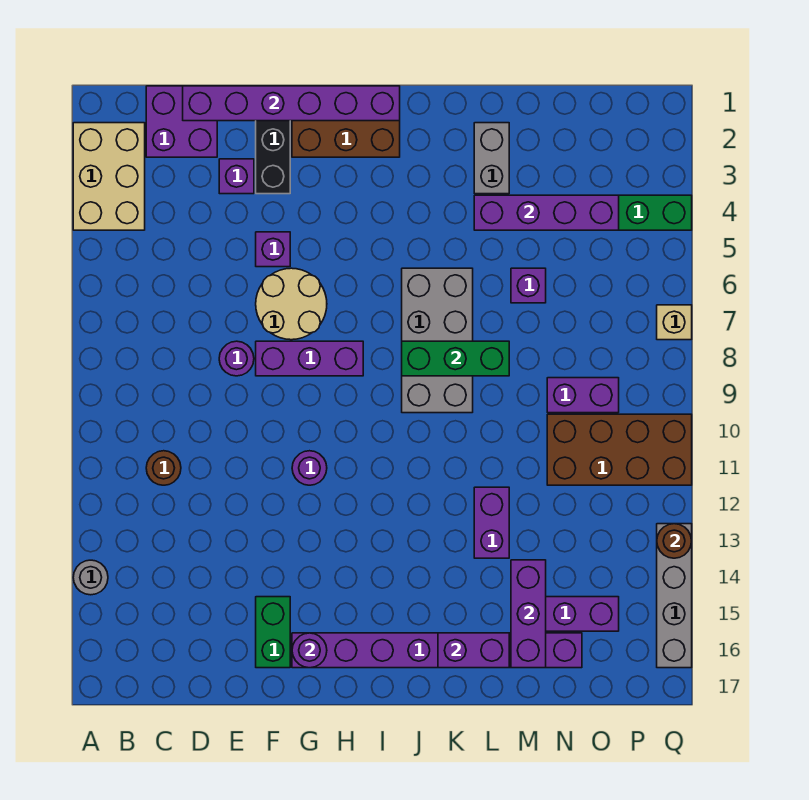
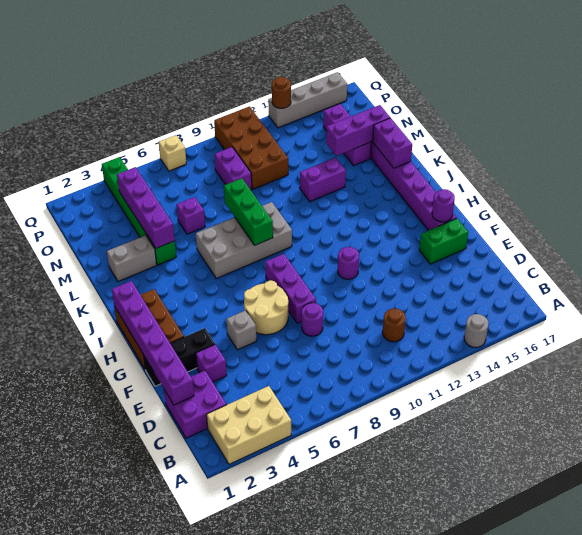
purple brick F5 level 1 -> grey brick F5 level 1

